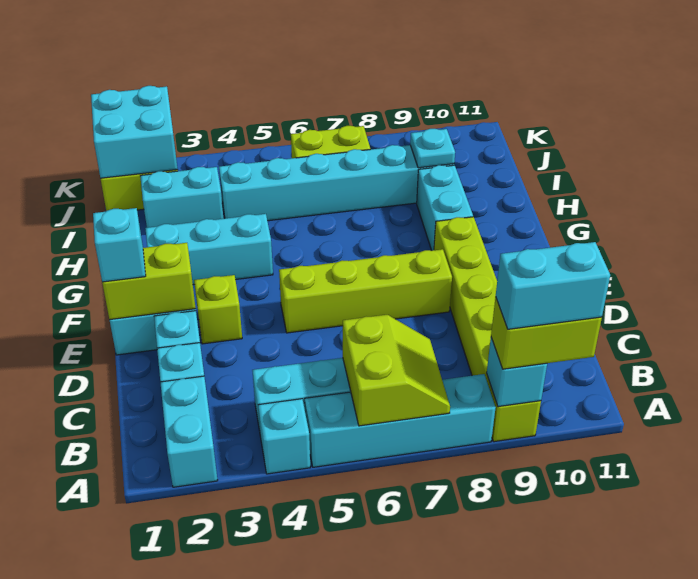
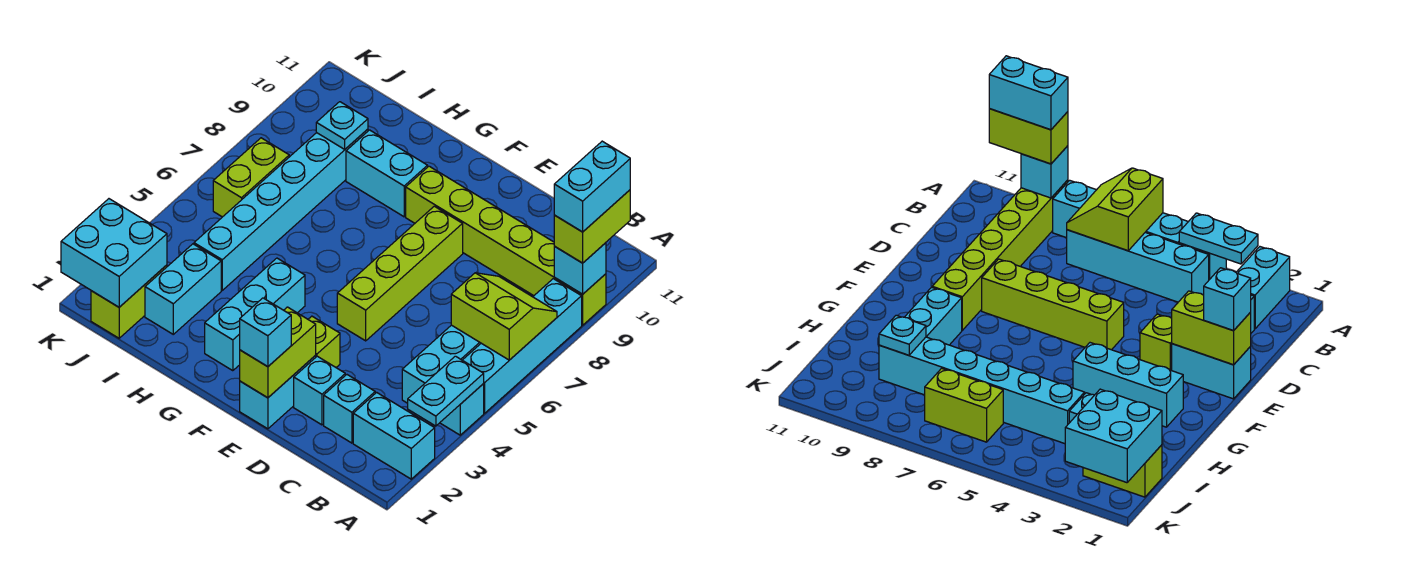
none -> cyan plate A3:A4 level 2

